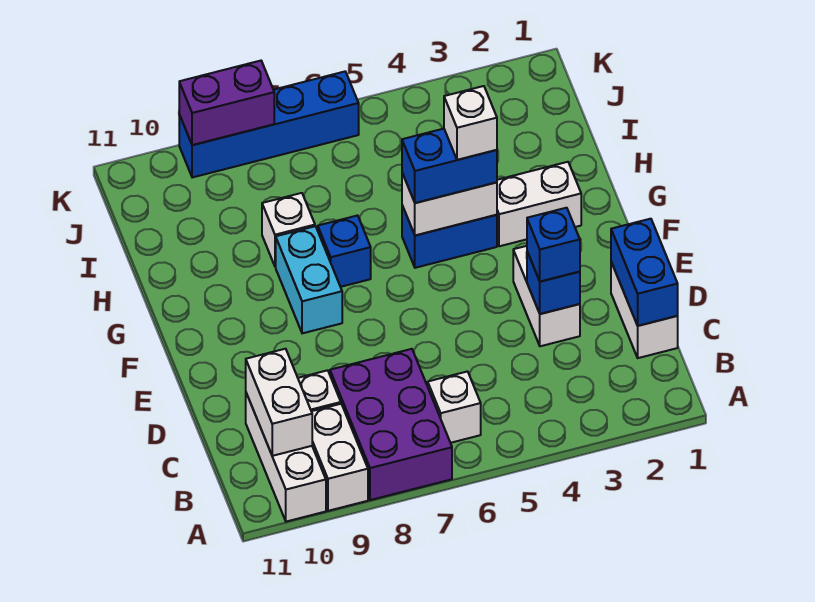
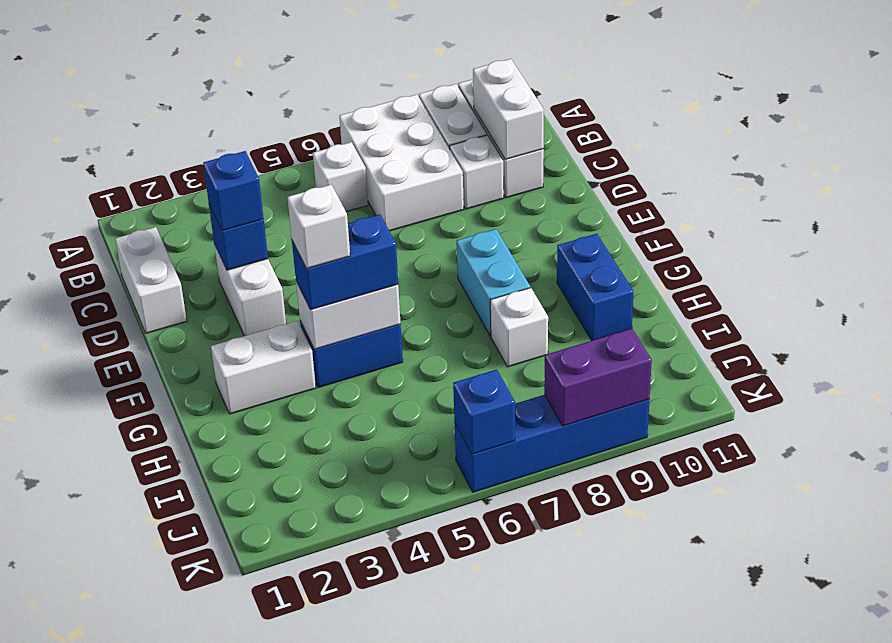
purple brick A7:C8 level 1 -> white brick A7:C8 level 1
blue brick C1:D1 level 2 -> blue brick G10:H10 level 1
blue brick G7 level 1 -> blue brick K6 level 2

